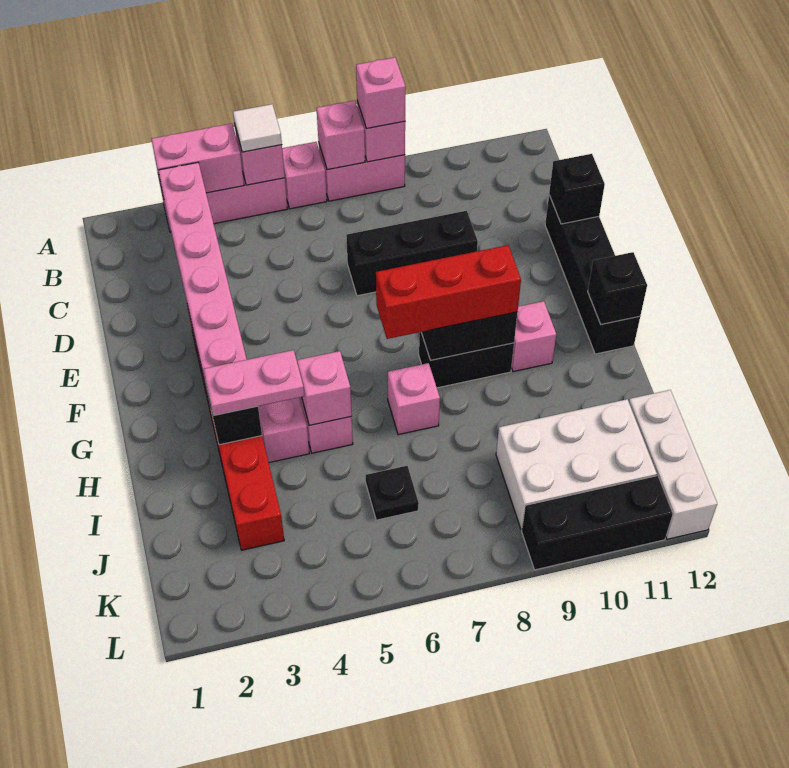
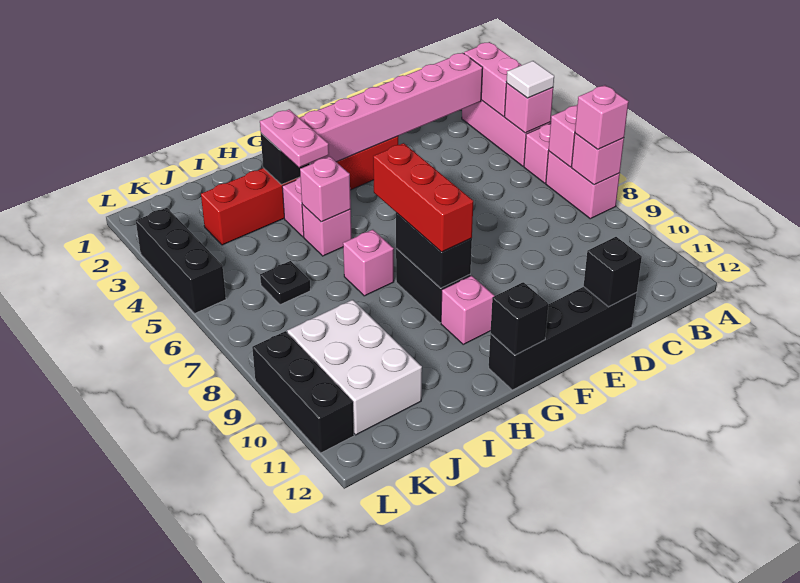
black brick D7:D9 level 1 -> black brick L3:L5 level 1
white brick J12:L12 level 1 -> none

